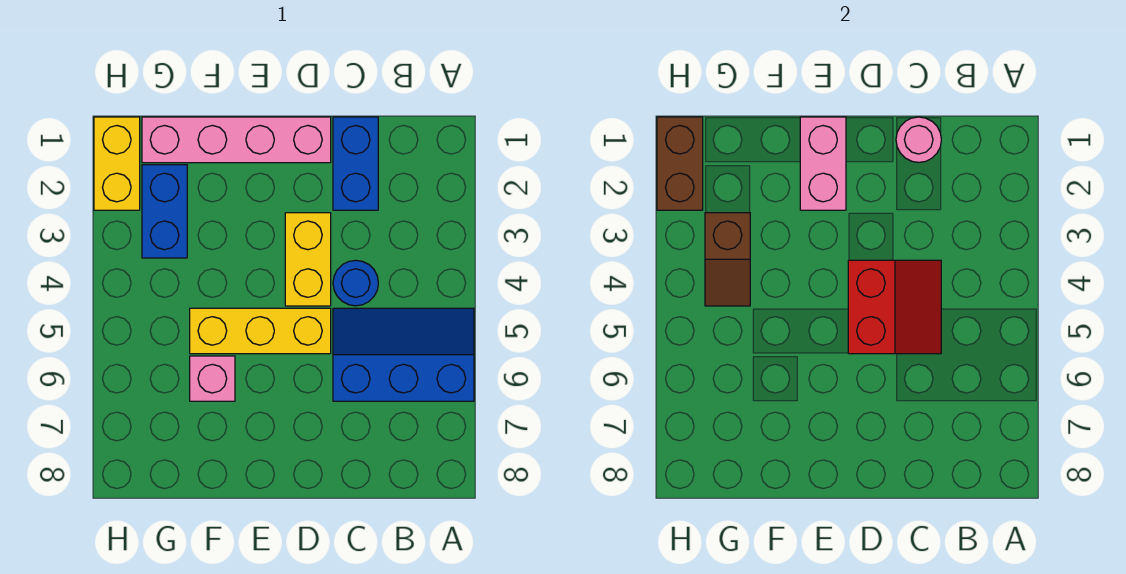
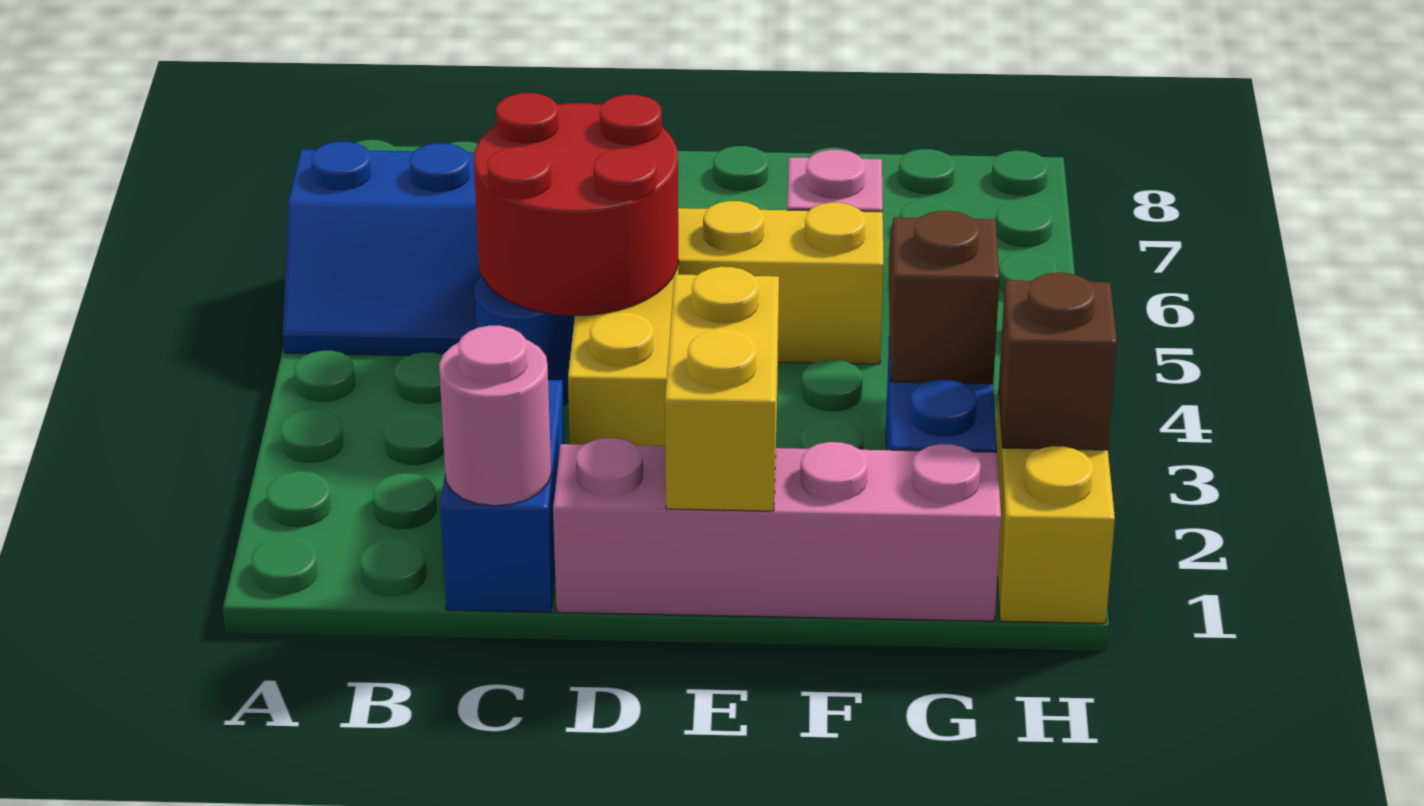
red slope C4:D5 level 2 top D -> red round brick C4:D5 level 2
pink brick E1:E2 level 2 -> yellow brick E1:E2 level 2
brown brick H1:H2 level 2 -> brown brick H2 level 2

